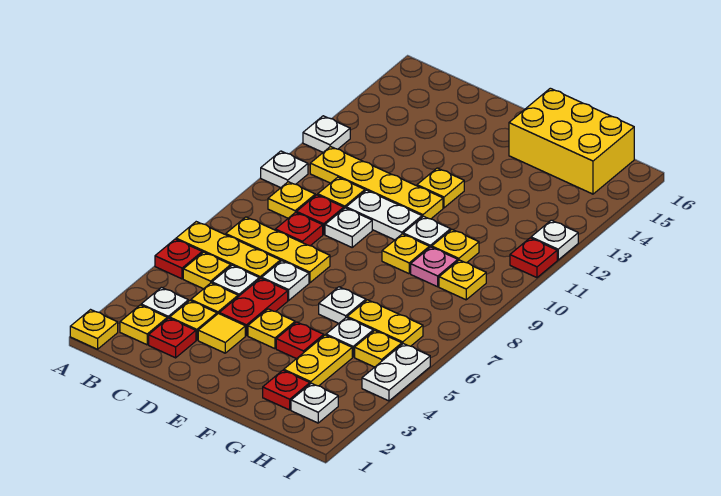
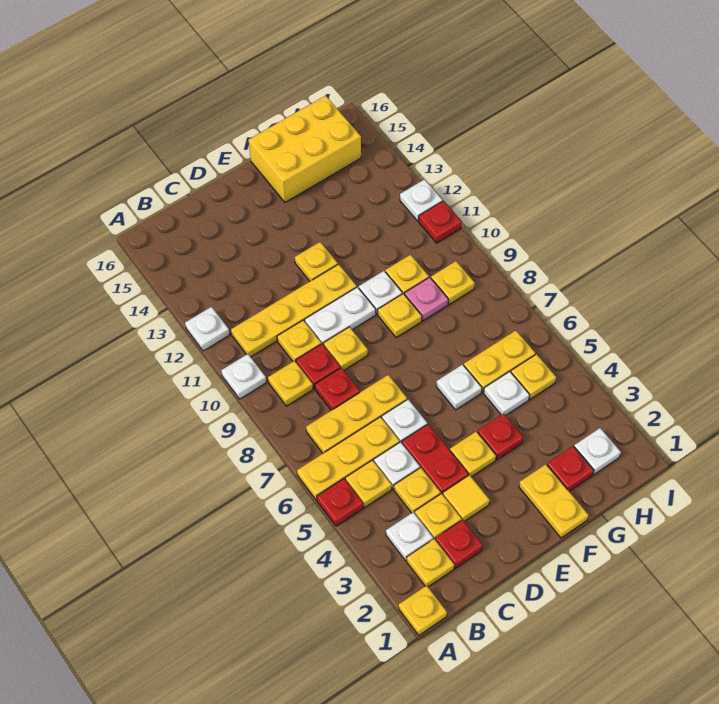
white plate D9 level 1 -> yellow plate D9 level 1
yellow plate G3:G4 level 1 -> yellow plate F1:F2 level 1
white plate I4:I5 level 1 -> none

